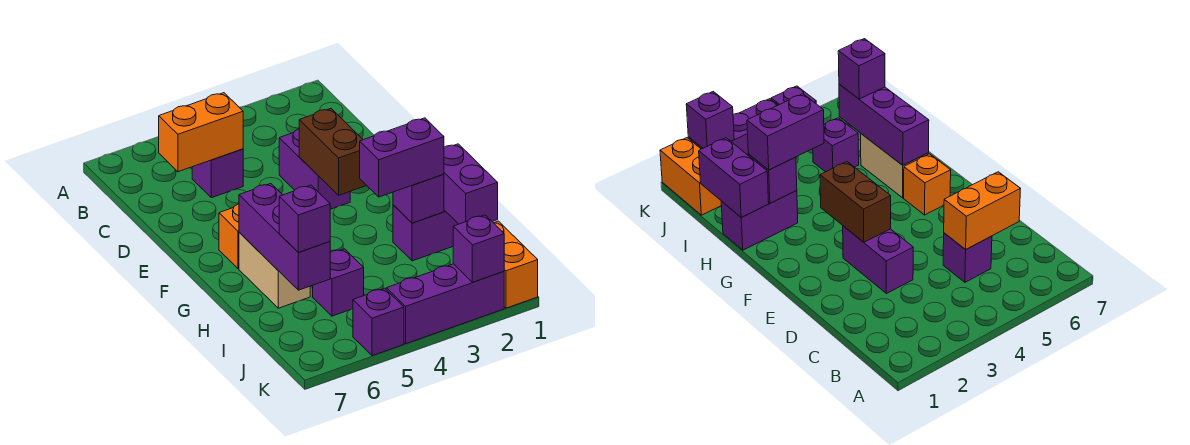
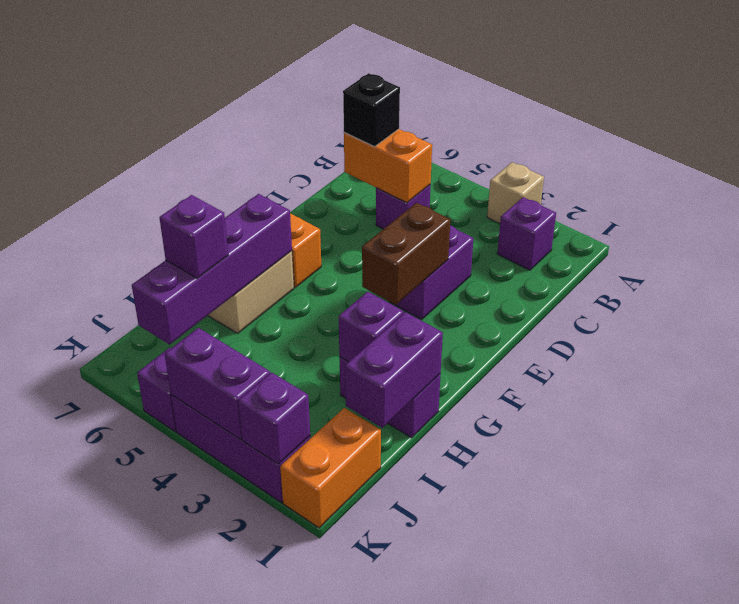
none -> tan brick A3 level 1
none -> black brick C6 level 3
purple brick G6:I6 level 2 -> purple brick G6:J6 level 2
purple brick H2:H3 level 3 -> purple brick K3:K4 level 2
purple brick I5 level 1 -> purple brick B2 level 1

